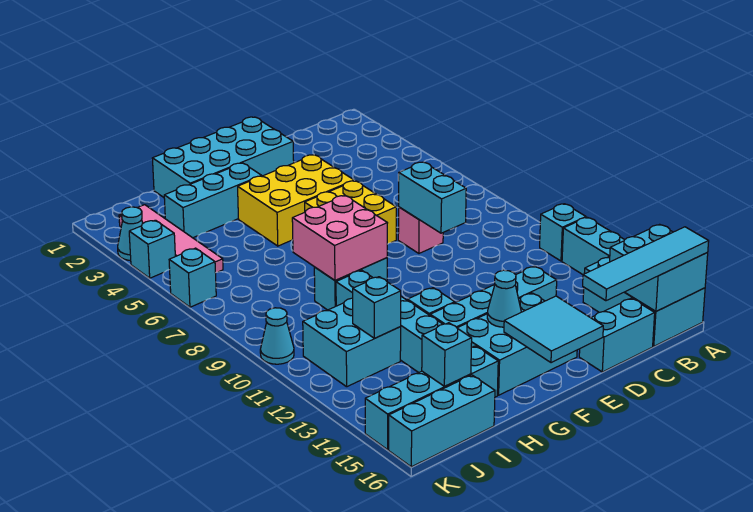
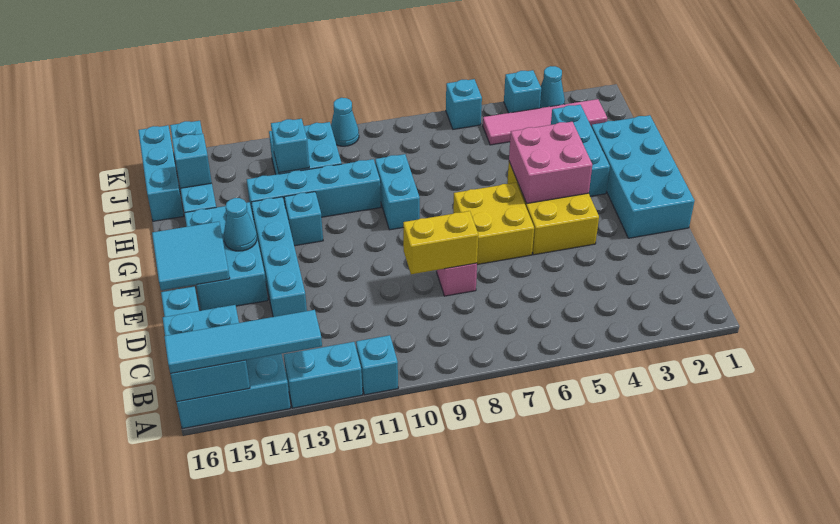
cyan tile A16:D16 level 3 -> cyan tile A13:A16 level 3
cyan brick D8:D9 level 2 -> yellow brick D8:D9 level 2
pink brick G8:H9 level 2 -> pink brick F4:G5 level 2

